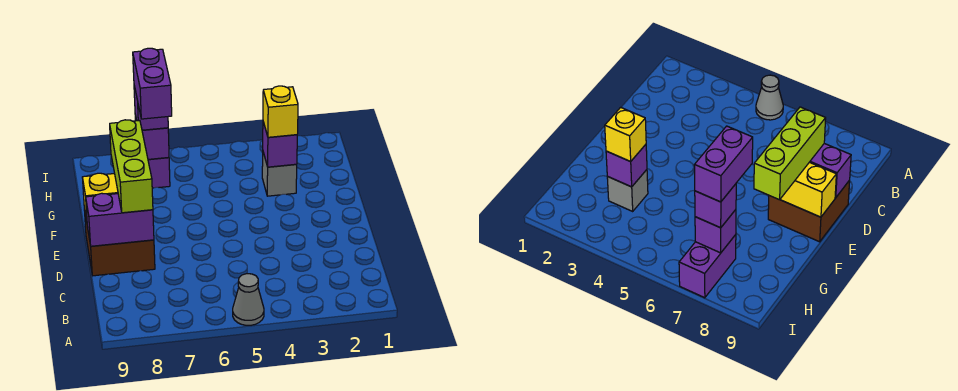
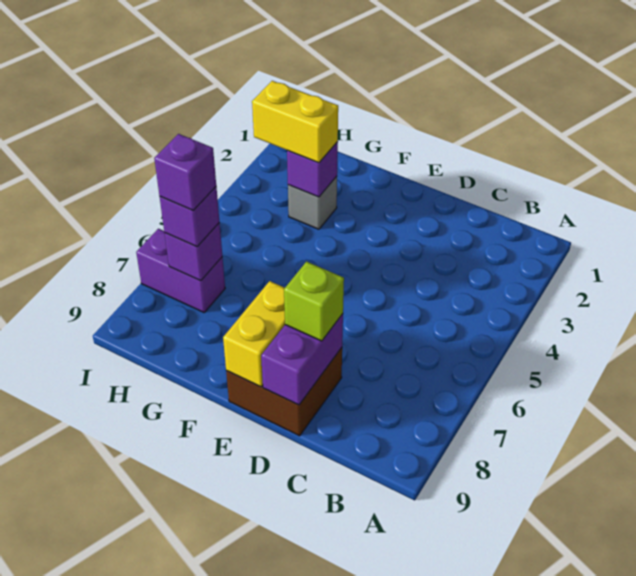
grey cone A5 level 1 -> none
lime brick D8:F8 level 3 -> lime brick D8 level 3
yellow brick G3 level 3 -> yellow brick G3:H3 level 3
purple brick G7:H7 level 4 -> purple brick H7 level 4

